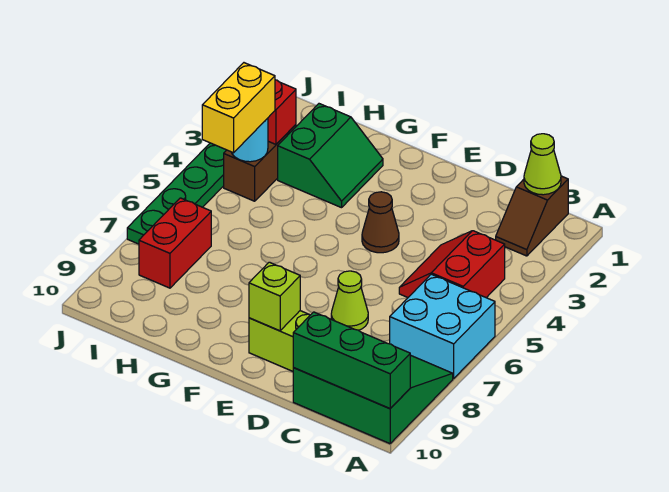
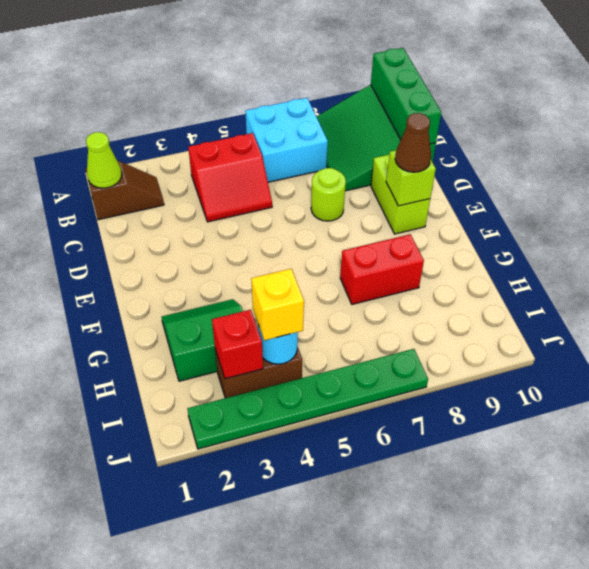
lime cone D7 level 1 -> lime round brick D7 level 1
brown cone E4 level 1 -> brown cone E9 level 3
yellow brick I4:I5 level 3 -> yellow brick I4 level 3
red brick I7:I8 level 1 -> red brick G7:G8 level 1

